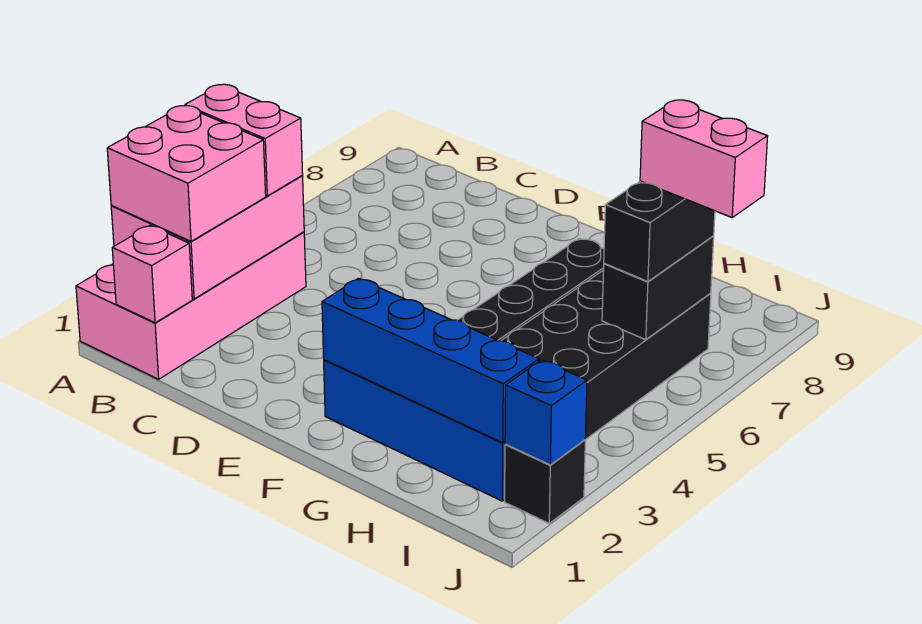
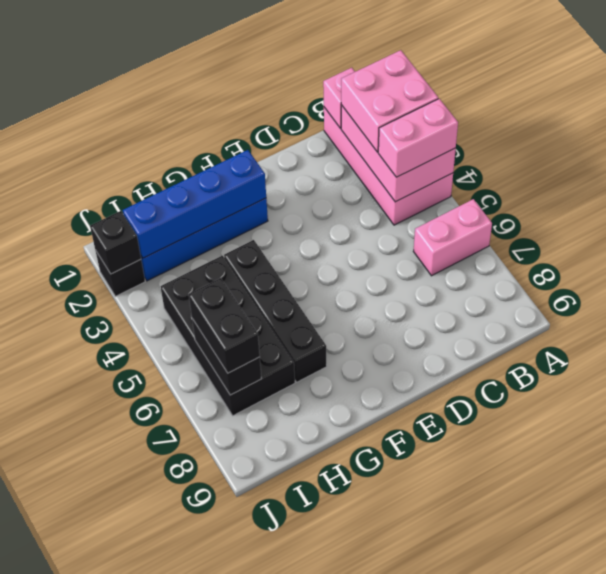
pink brick I7:J7 level 4 -> pink brick A6:B6 level 1
blue brick J2 level 2 -> black brick J2 level 2

